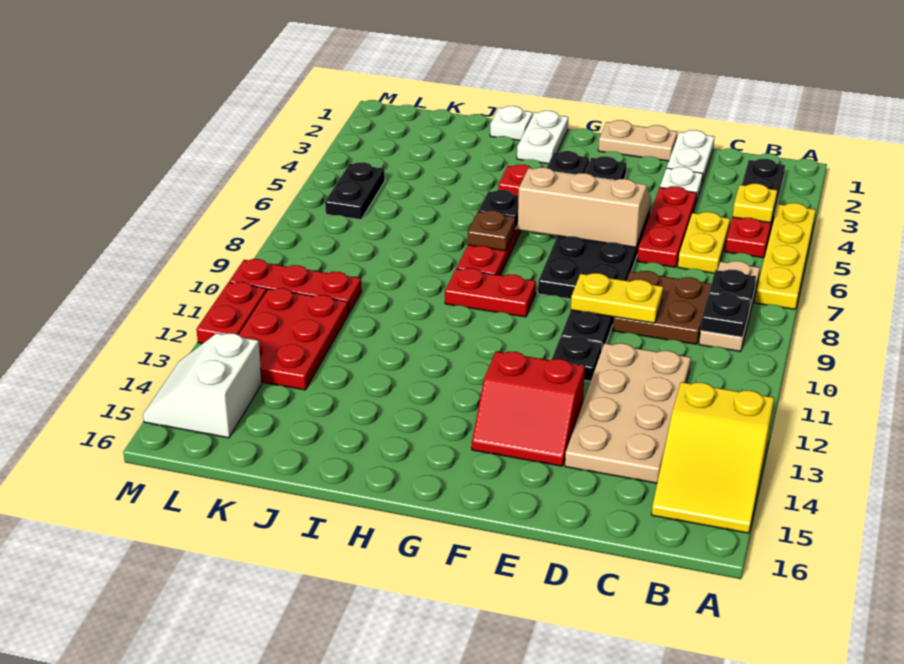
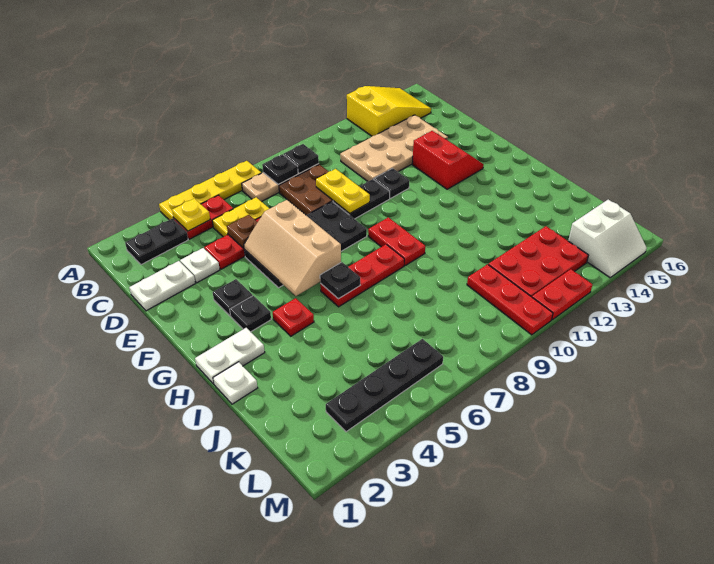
tan plate E1:F1 level 1 -> none
brown plate H7 level 2 -> brown plate D5 level 2
black plate L5:L6 level 1 -> black plate L3:L6 level 1

